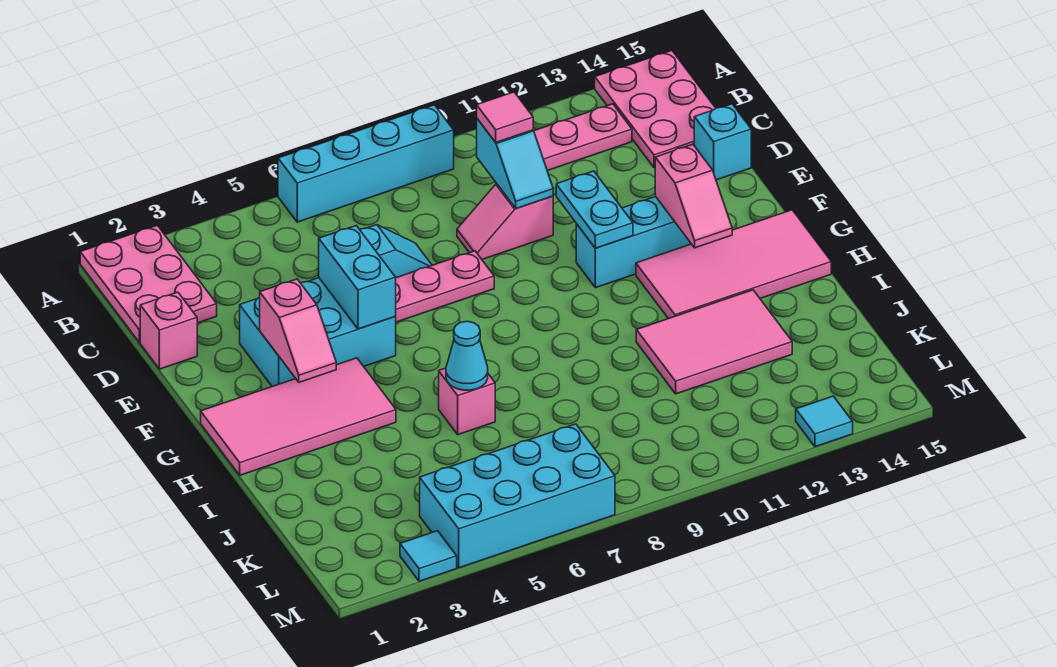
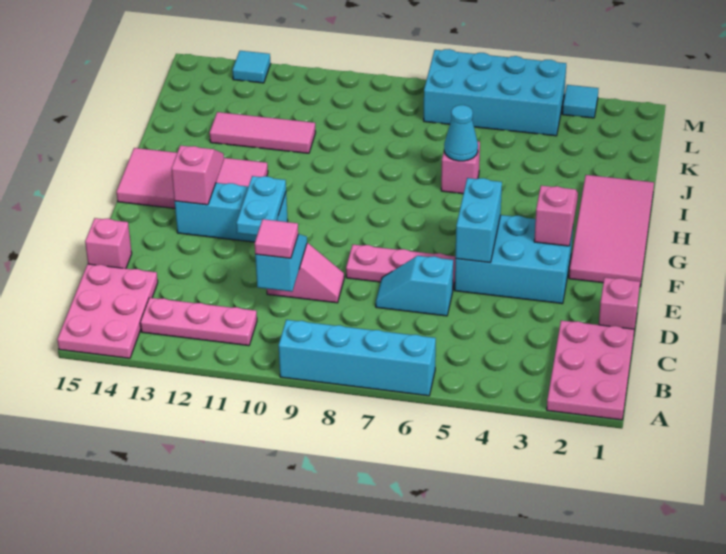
cyan brick D15 level 1 -> pink brick D15 level 1
pink tile G1:H4 level 1 -> pink tile F1:I2 level 1
pink tile I11:J13 level 1 -> pink tile J11:J13 level 1

